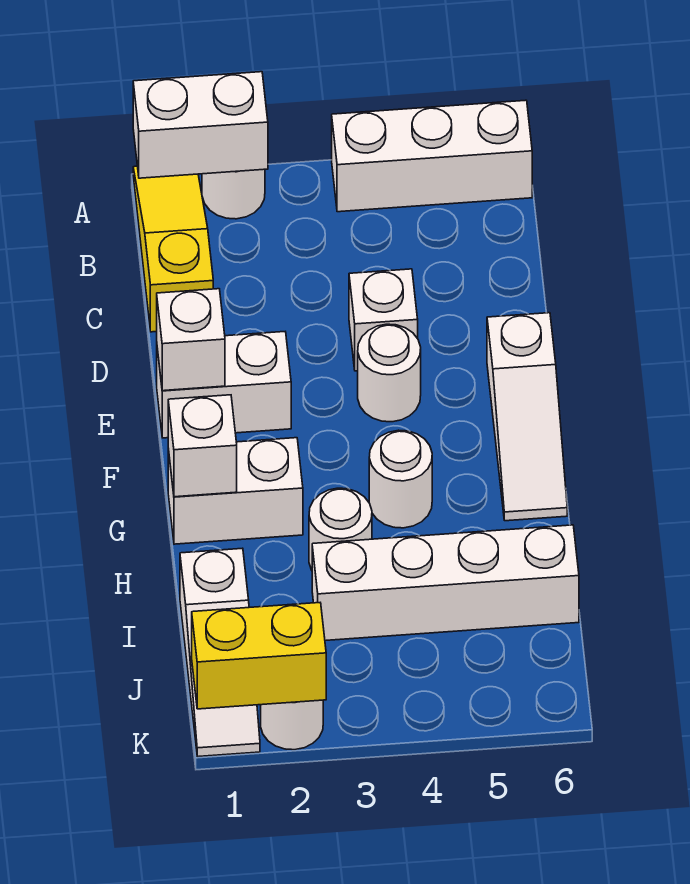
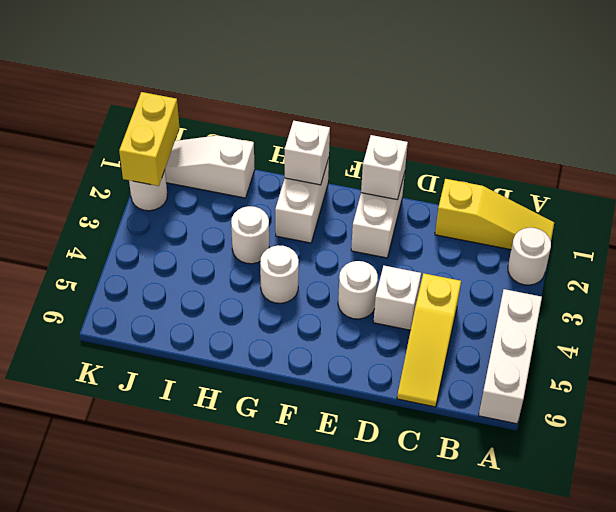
white brick A1:A2 level 2 -> none
none -> yellow slope C4:C6 level 1 top 4
white slope E6:G6 level 1 top E -> none
white brick I3:I6 level 1 -> none

